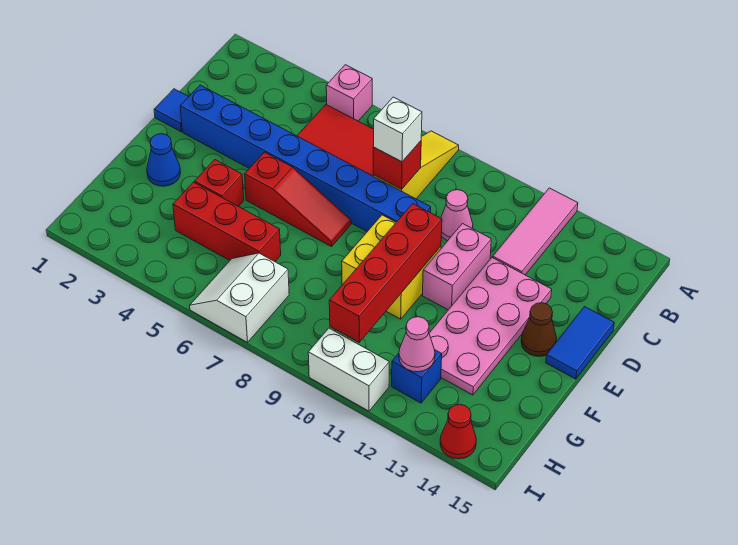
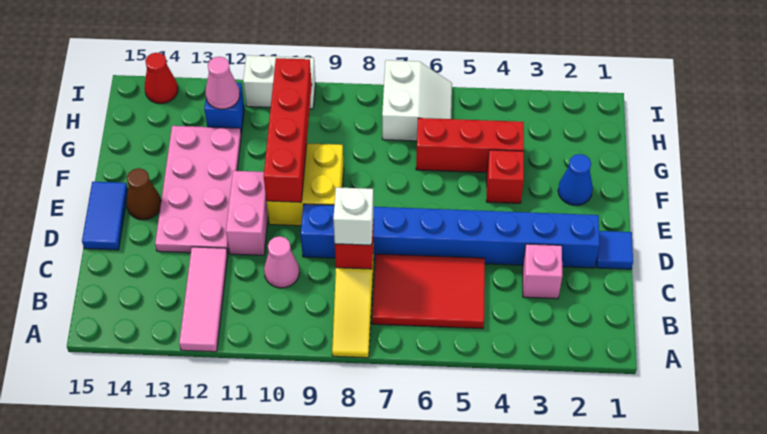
pink brick A5 level 1 -> pink brick C3 level 1
red slope E5:E7 level 1 top 5 -> none

